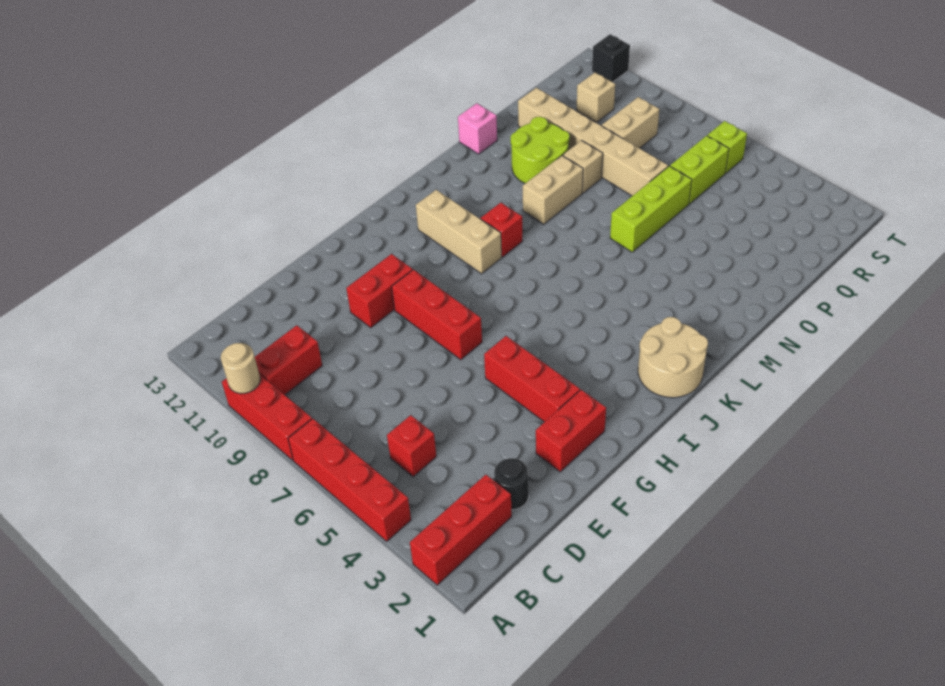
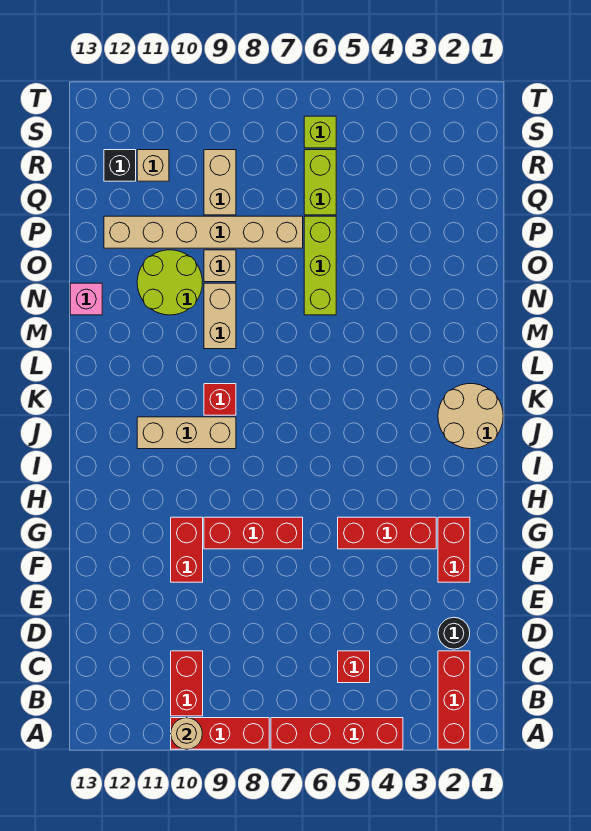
black brick T12 level 1 -> black brick R12 level 1

